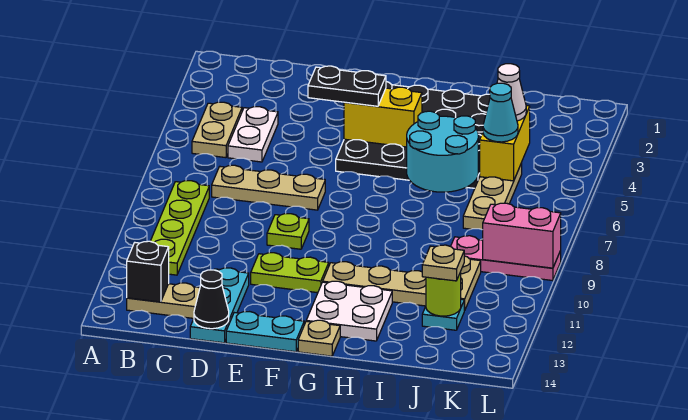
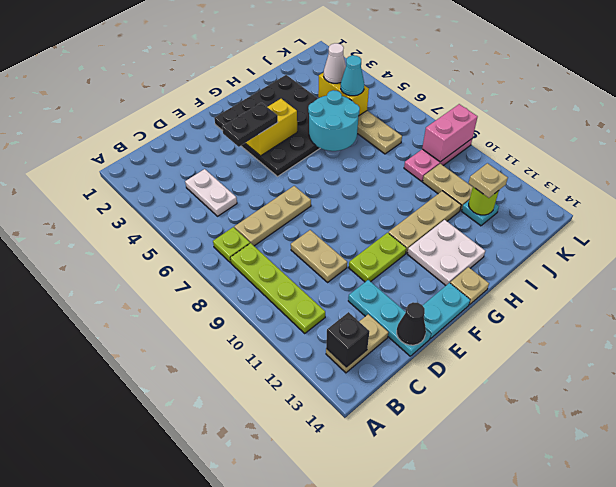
tan plate B4:B5 level 1 -> tan plate D9:D10 level 1
lime plate E9 level 1 -> lime plate B7 level 1

